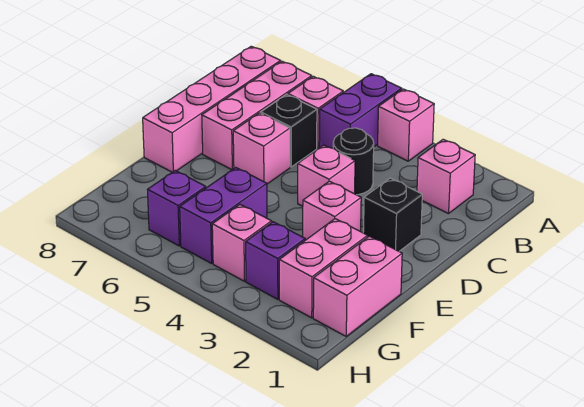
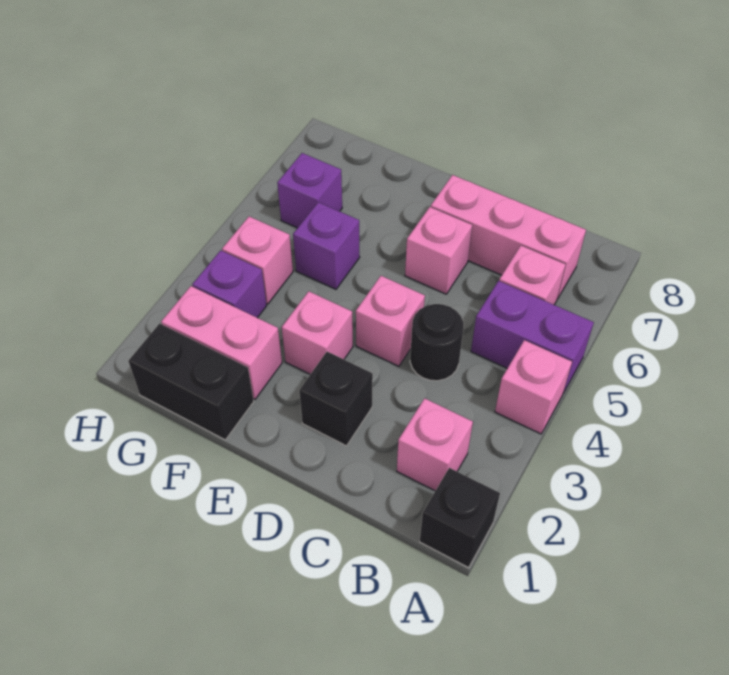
pink brick B8:E8 level 1 -> none
black brick C6 level 1 -> black brick A1 level 1
pink brick F1:G1 level 1 -> black brick F1:G1 level 1
purple brick F5:G5 level 1 -> purple brick F5 level 1

